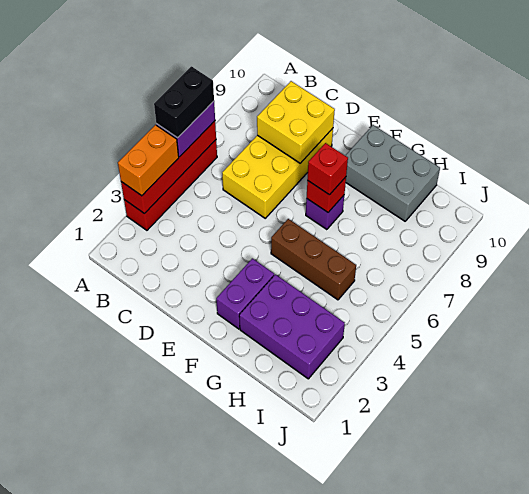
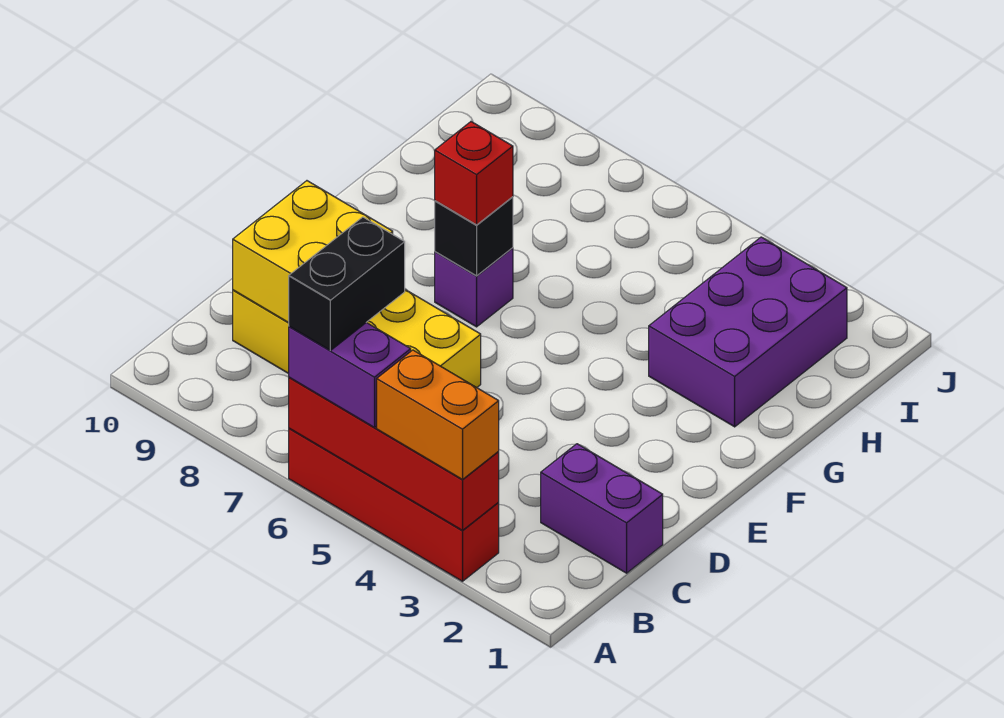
black brick A5:A6 level 4 -> black brick A6:B6 level 4
purple brick F2:F3 level 1 -> purple brick C1:C2 level 1
brown brick F5:H5 level 1 -> none
red brick F7 level 2 -> black brick F7 level 2
grey brick F9:H10 level 1 -> none

